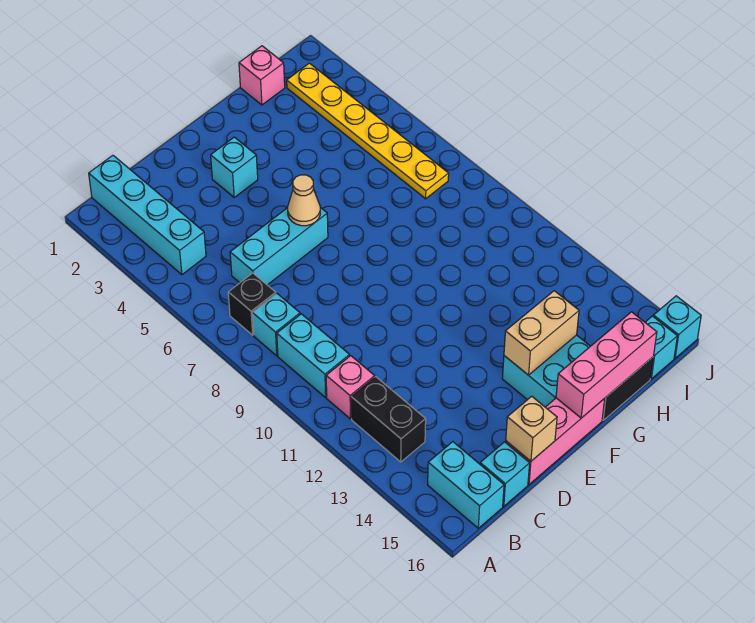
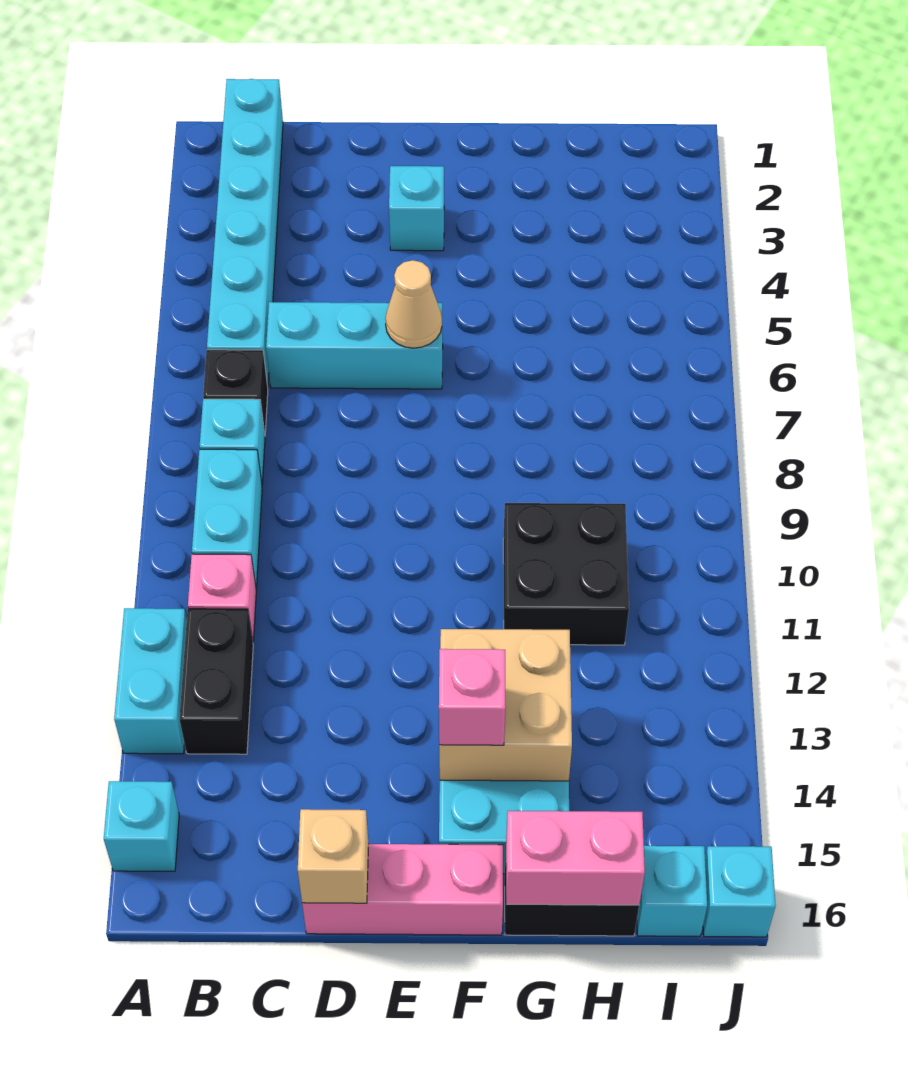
cyan brick B1:B4 level 1 -> cyan brick B1:B6 level 1
cyan brick B15:B16 level 1 -> cyan brick A12:A13 level 1
cyan brick C16 level 1 -> cyan brick A15 level 1
tan brick F14:G14 level 2 -> tan brick F13:G14 level 2
pink brick F16:H16 level 2 -> pink brick G16:H16 level 2
none -> black brick G10:H11 level 1
pink brick H1 level 1 -> pink brick F14 level 3
yellow plate I2:I7 level 1 -> none

